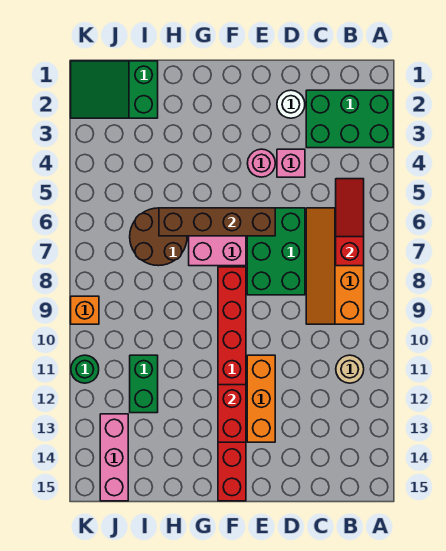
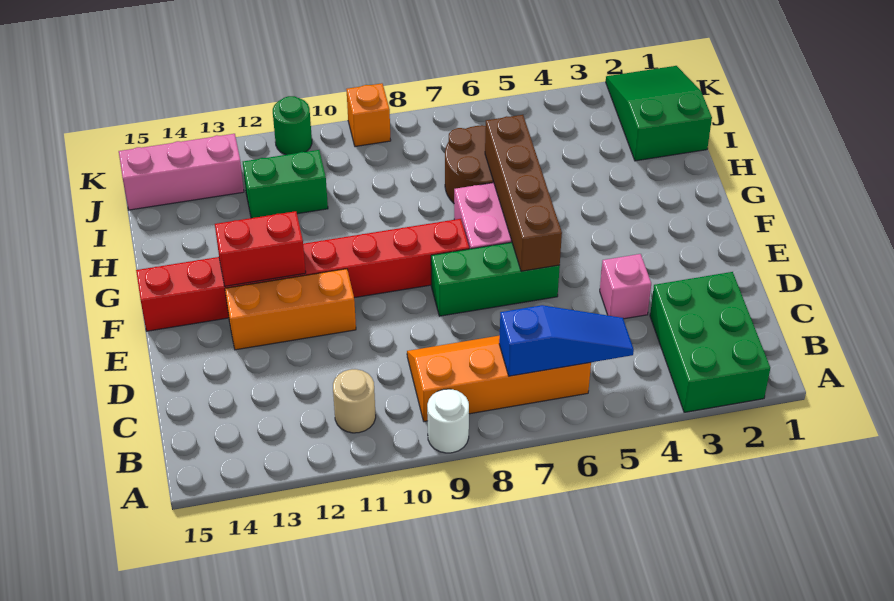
red slope B5:B7 level 2 top 7 -> blue slope B5:B7 level 2 top 7
white round brick D2 level 1 -> white round brick A9 level 1
green brick D6:E8 level 1 -> green brick E6:E8 level 1
pink round brick E4 level 1 -> none

